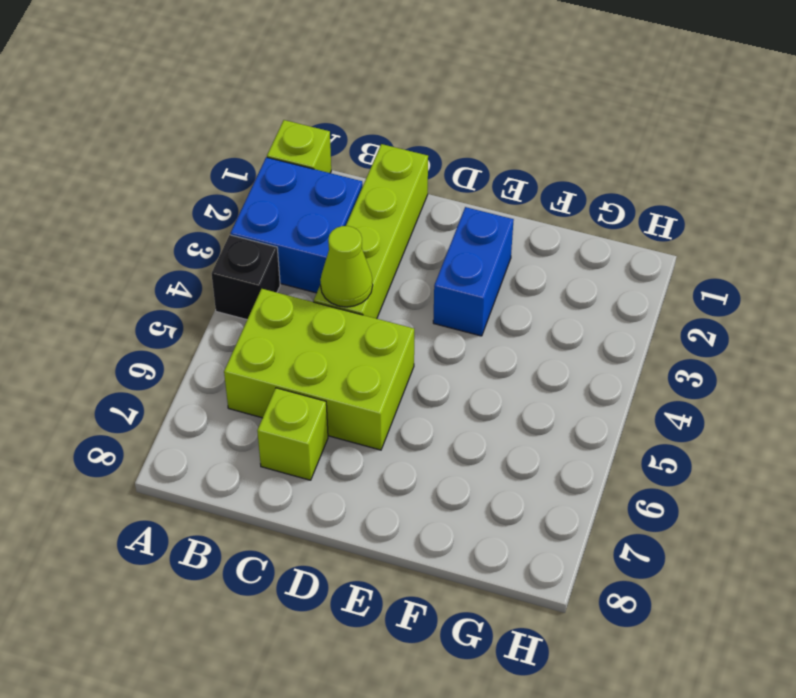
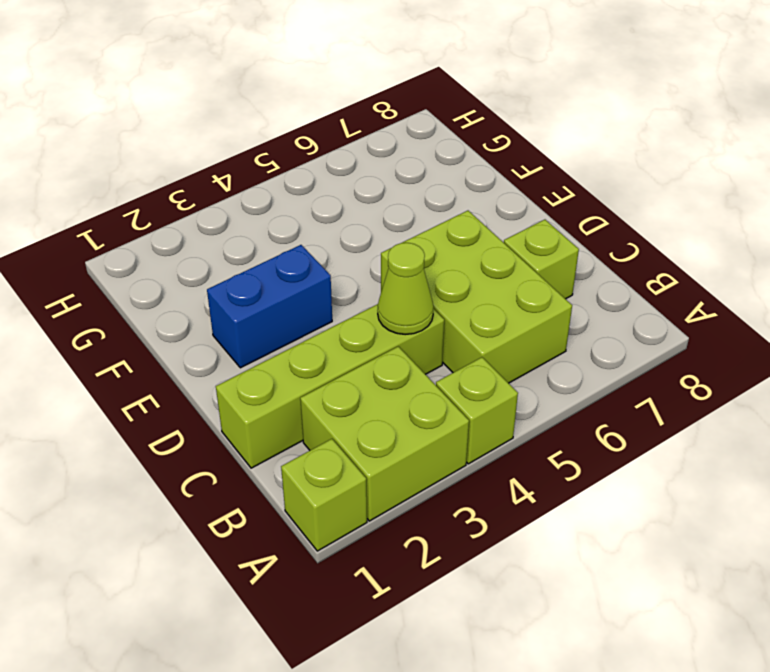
blue brick A2:B3 level 1 -> lime brick A2:B3 level 1
black brick A4 level 1 -> lime brick A4 level 1

